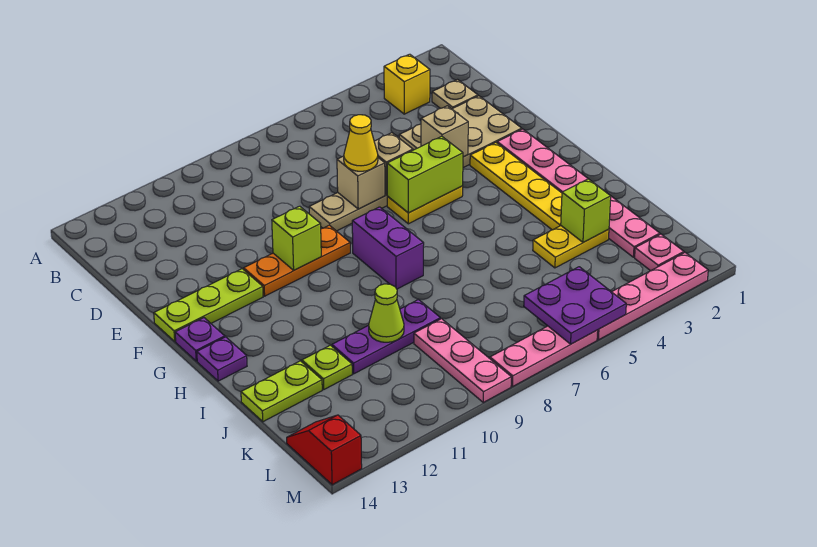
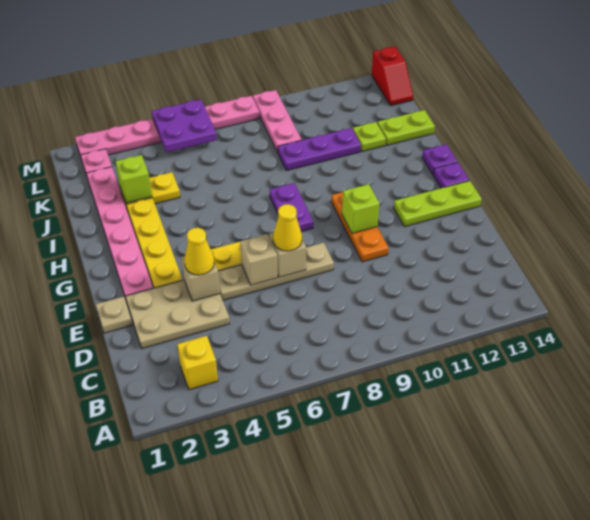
tan plate C2 level 1 -> tan plate E1 level 1
none -> yellow cone E4 level 3
lime brick F5:F6 level 2 -> none
orange plate F9:F11 level 1 -> orange plate E10:G10 level 1
purple brick G8:H8 level 1 -> purple plate G8:H8 level 1
lime cone J10 level 2 -> none

